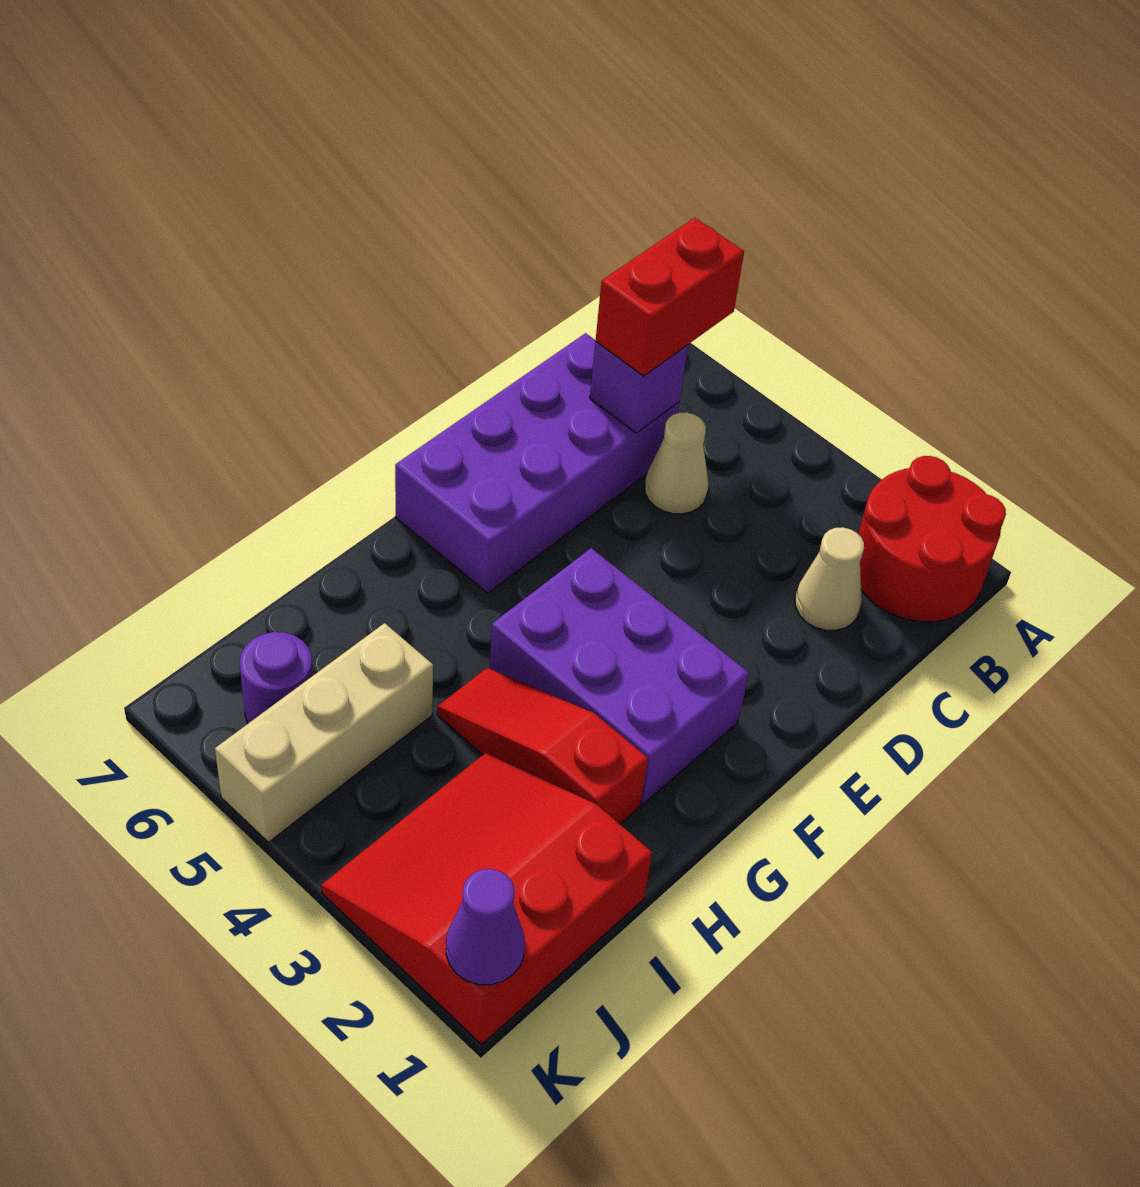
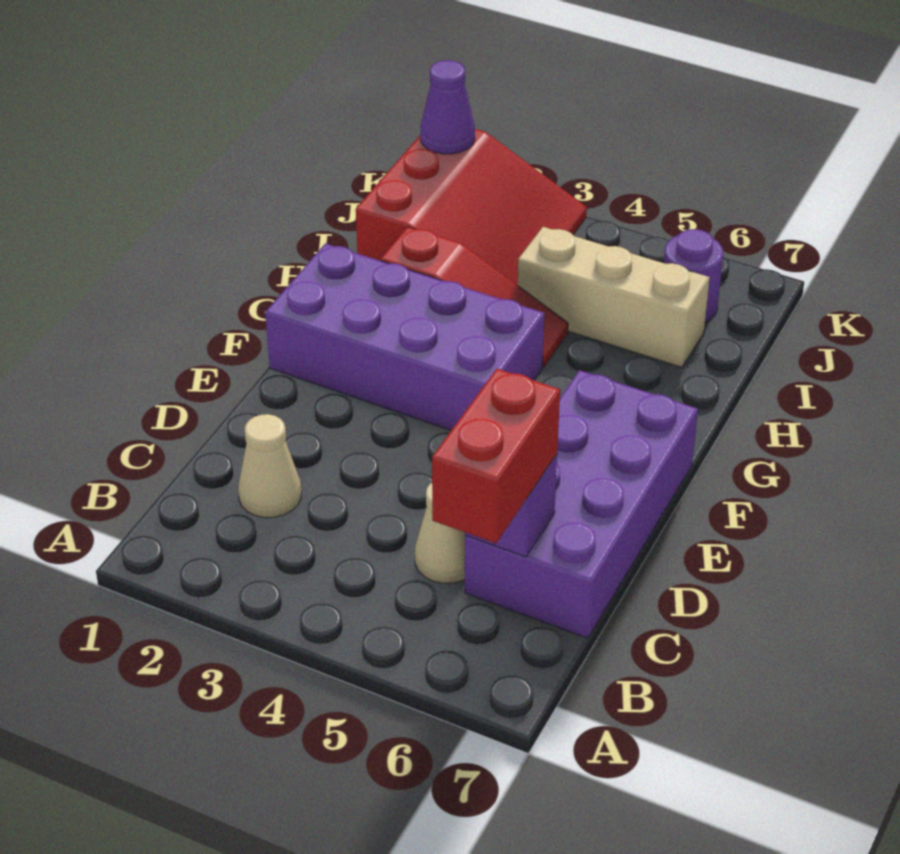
red round brick A1:B2 level 1 -> none
purple brick F2:G4 level 1 -> purple brick F1:G4 level 1
tan brick I5:K5 level 1 -> tan brick I4:I6 level 1

